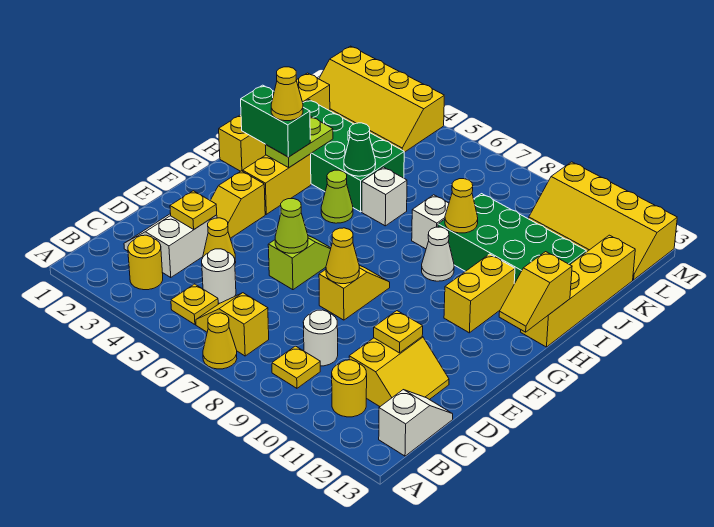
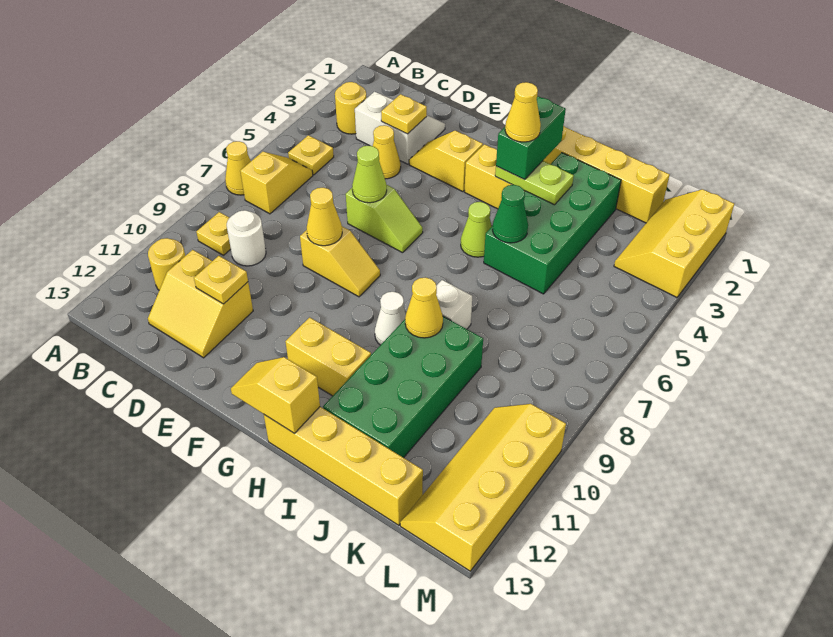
white slope B13:C13 level 1 top B -> none
white round brick C5 level 1 -> none
white brick I6 level 1 -> none
yellow slope L1:M4 level 1 top M -> yellow slope L1:M3 level 1 top M

